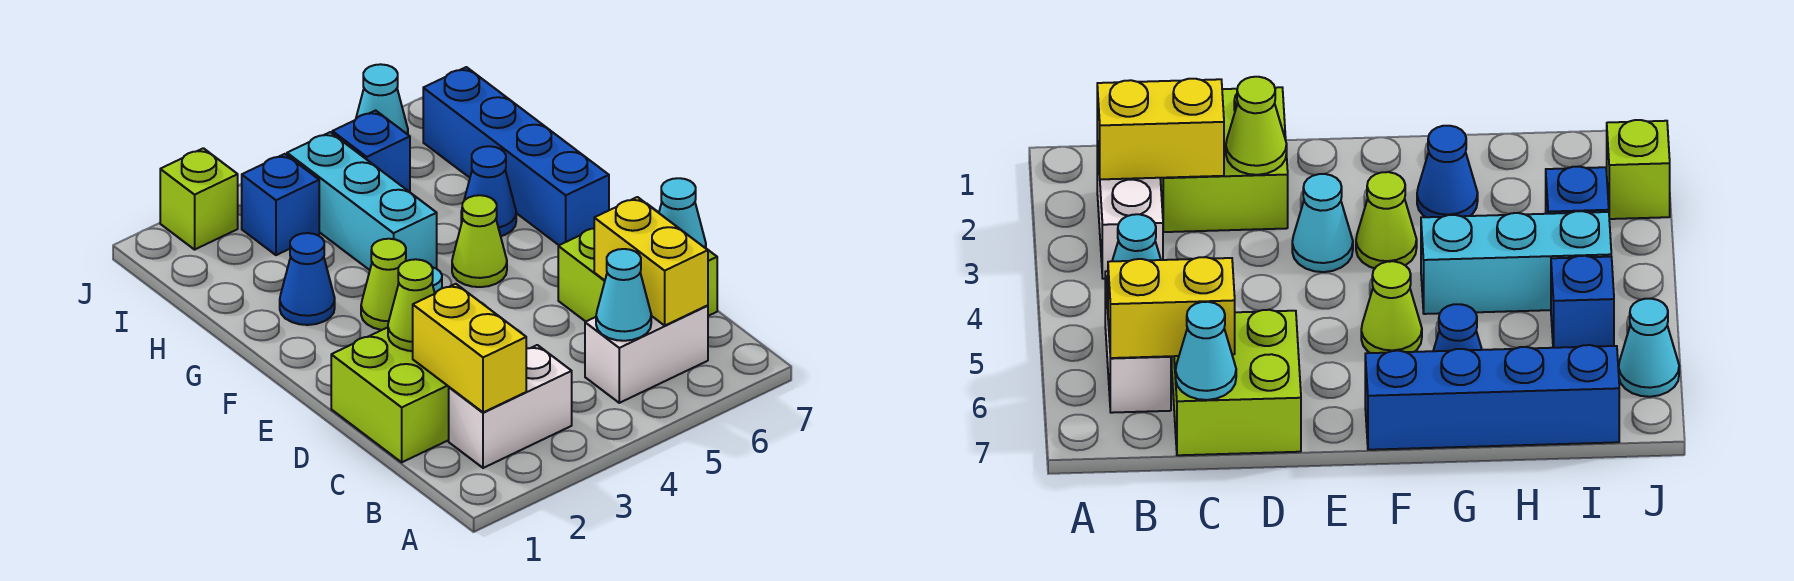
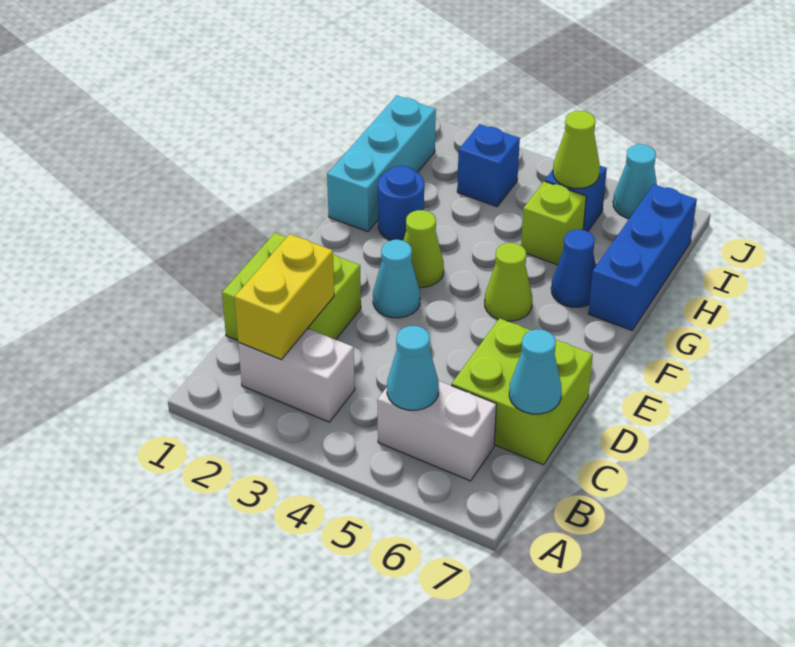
yellow brick B6:C6 level 2 -> none
lime cone D2 level 2 -> lime cone I5 level 2
blue brick F7:I7 level 1 -> blue brick G7:I7 level 1
blue cone G2 level 1 -> blue round brick G2 level 1
cyan brick G4:I4 level 1 -> cyan brick G1:I1 level 1
lime brick J2 level 1 -> lime brick H5 level 1

